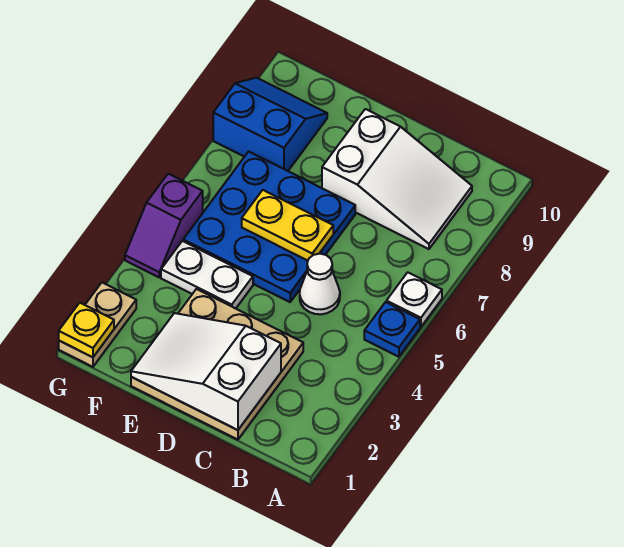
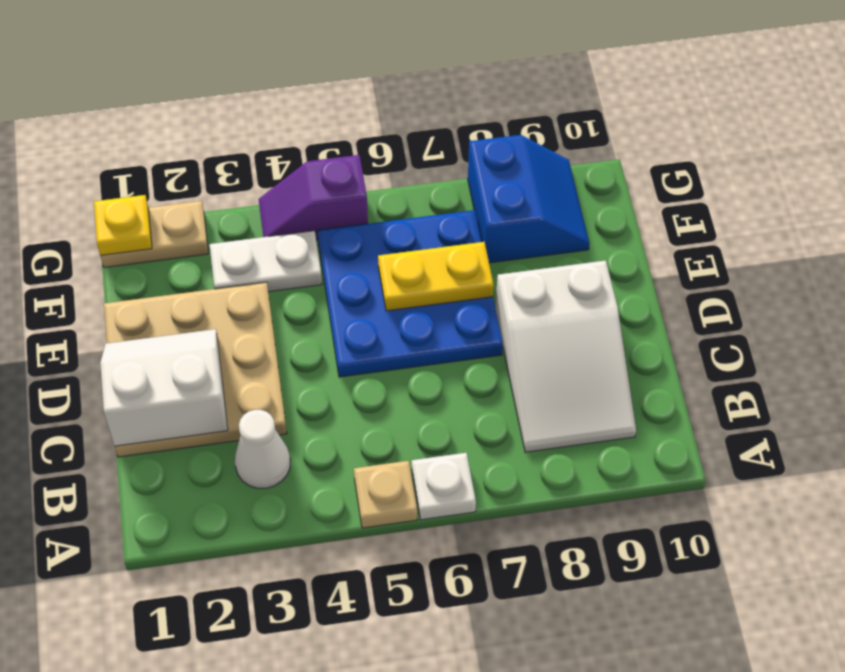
blue plate A5 level 1 -> tan plate A5 level 1
white slope C1:E2 level 2 top C -> white slope C1:D2 level 2 top C
white cone C5 level 1 -> white cone B3 level 1
yellow plate D6:E6 level 2 -> yellow plate E6:E7 level 2
white plate E4:F4 level 1 -> white plate F3:F4 level 1

